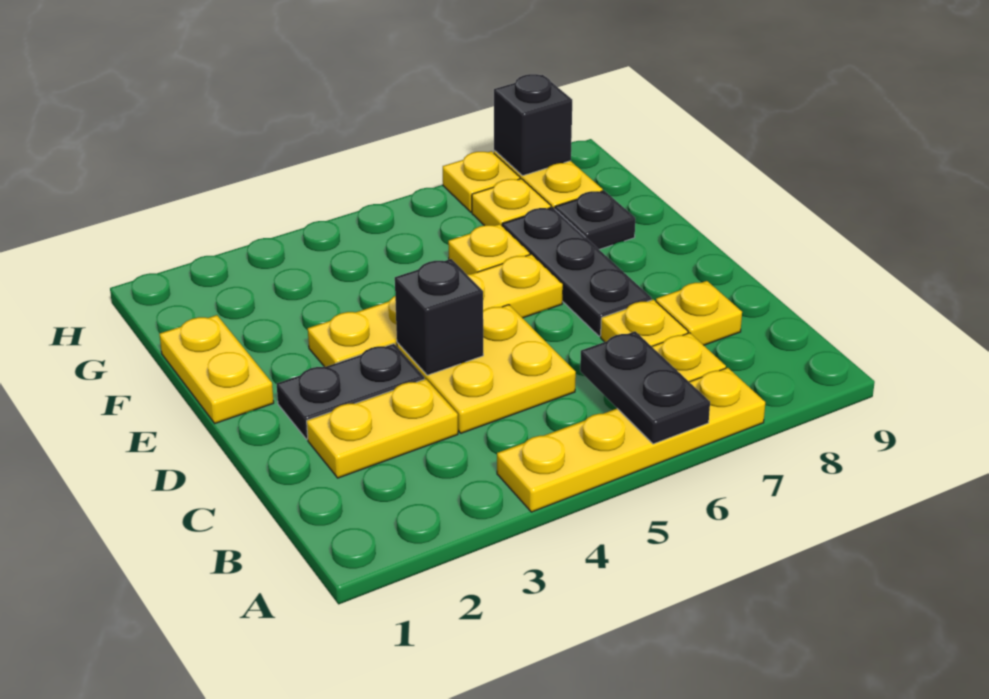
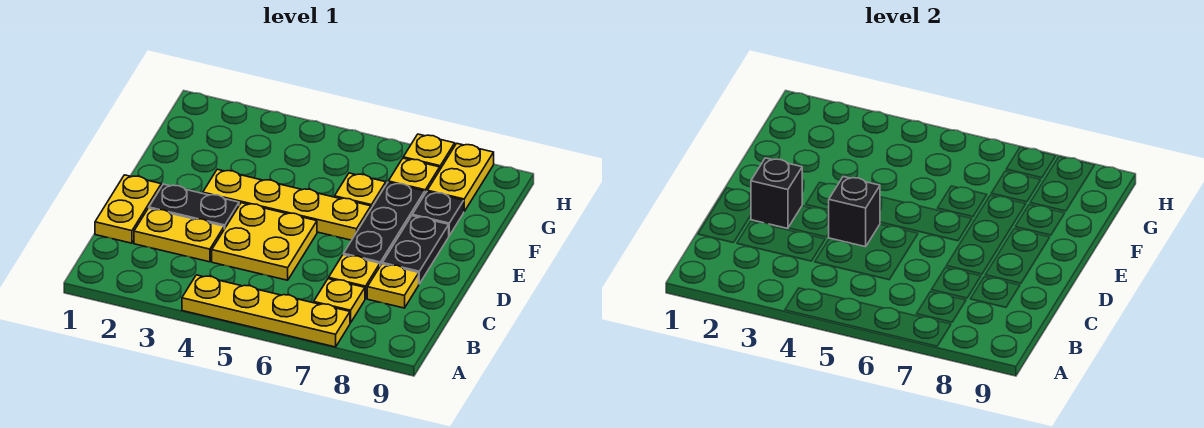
black plate A6:B6 level 2 -> black plate D8:E8 level 1
yellow plate E1:F1 level 1 -> yellow plate C1:D1 level 1
black brick H8 level 2 -> black brick D2 level 2

